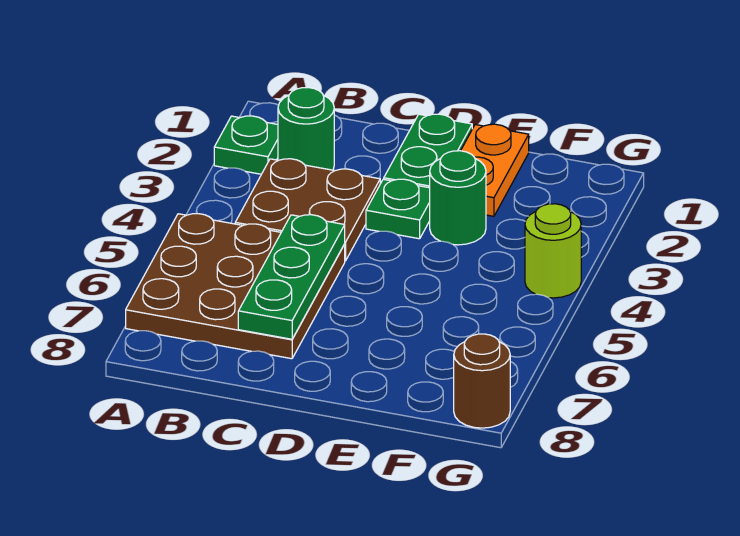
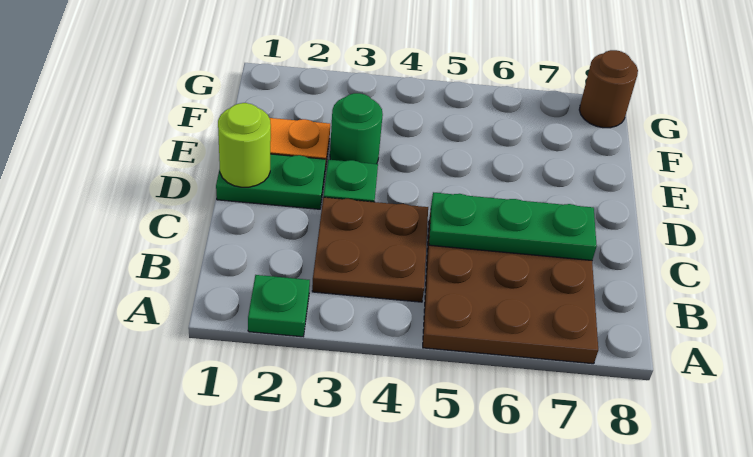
green round brick B2 level 1 -> none
lime round brick G4 level 1 -> lime round brick D1 level 2

